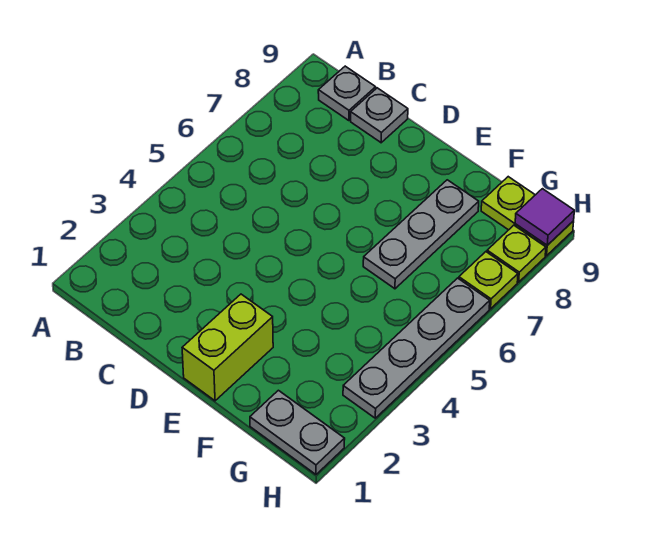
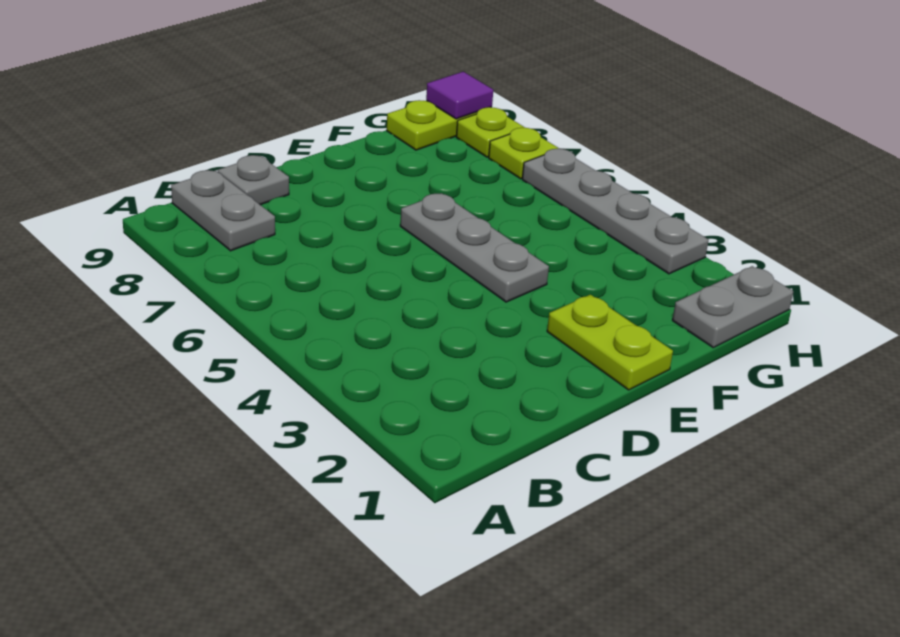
grey plate B9 level 1 -> grey plate B8:B9 level 1
lime brick E1:E2 level 1 -> lime plate E1:E2 level 1
grey plate F6:F8 level 1 -> grey plate E4:E6 level 1

